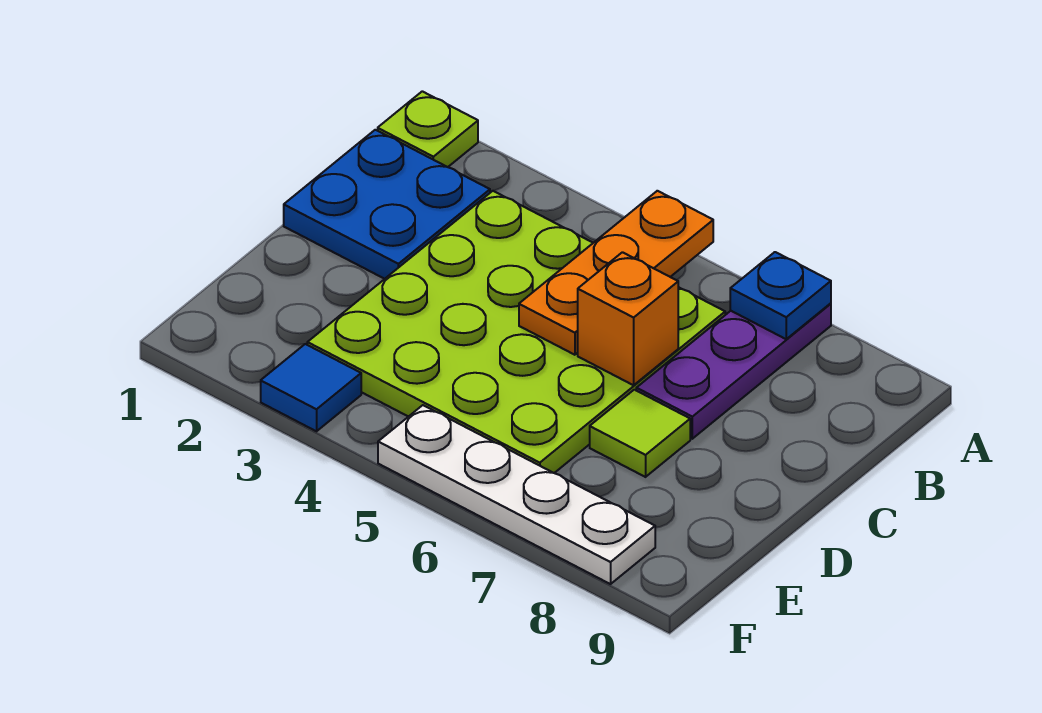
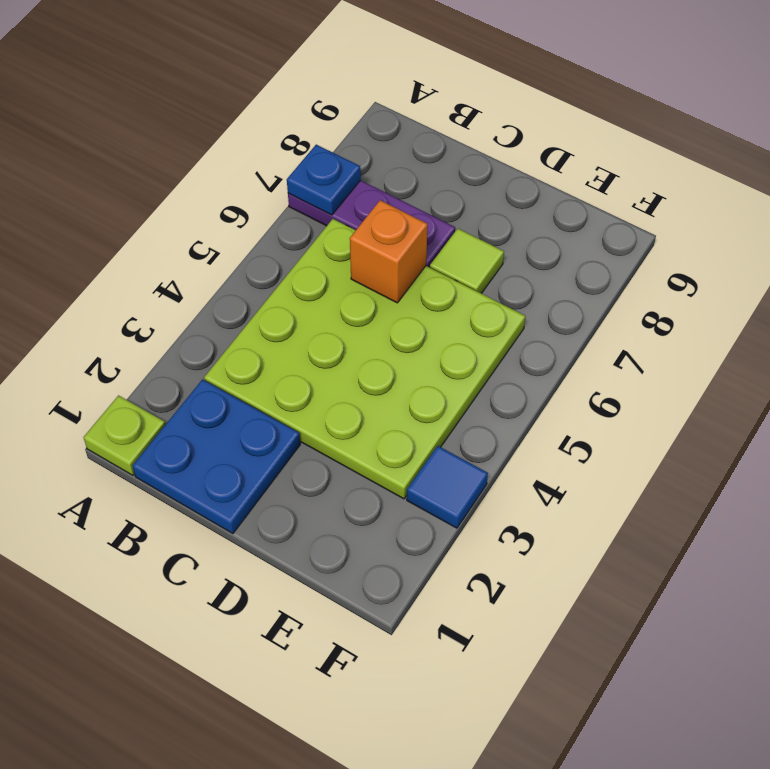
orange plate A5:C5 level 2 -> none
white plate F5:F8 level 1 -> none

